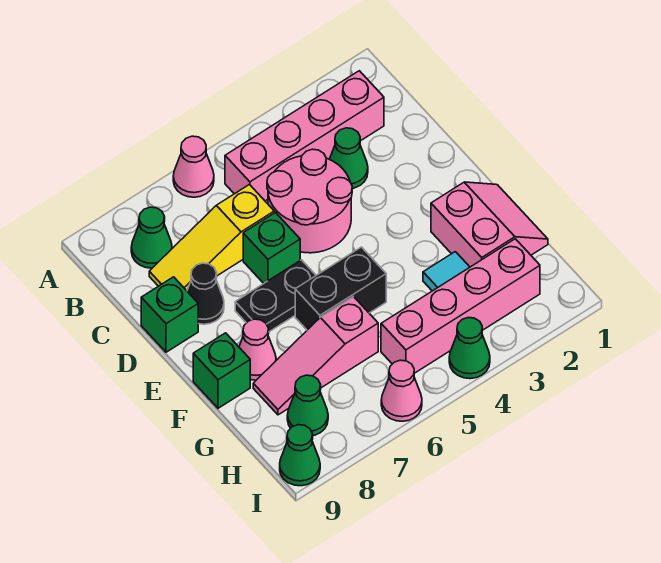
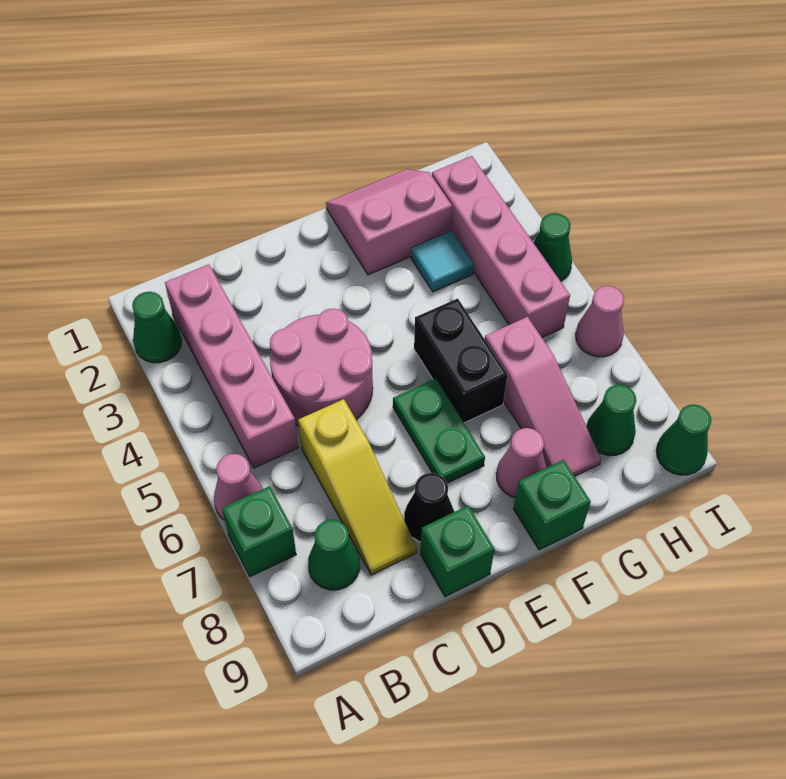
green cone C3 level 1 -> green cone A2 level 1
green brick D6 level 1 -> green brick A7 level 1
black plate E6:E7 level 1 -> green plate E6:E7 level 1

